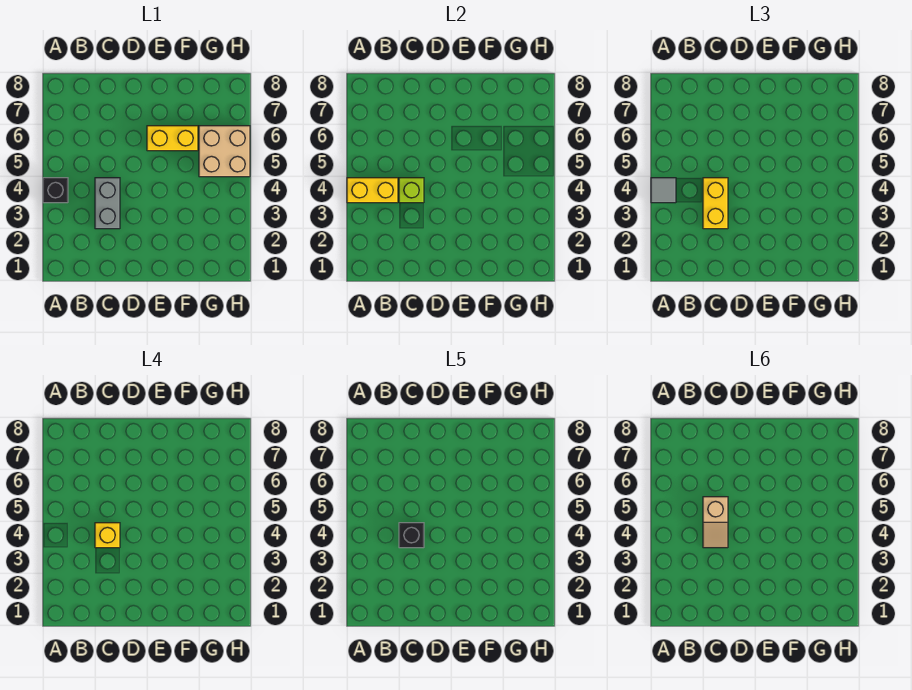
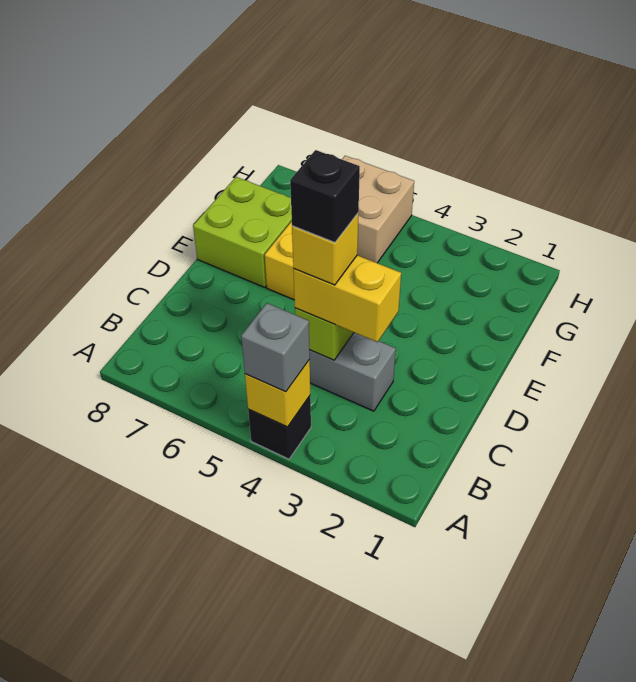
yellow brick A4:B4 level 2 -> yellow brick A4 level 2
grey tile A4 level 3 -> grey brick A4 level 3
tan slope C4:C5 level 6 top 5 -> none
none -> lime brick E7:F8 level 1

